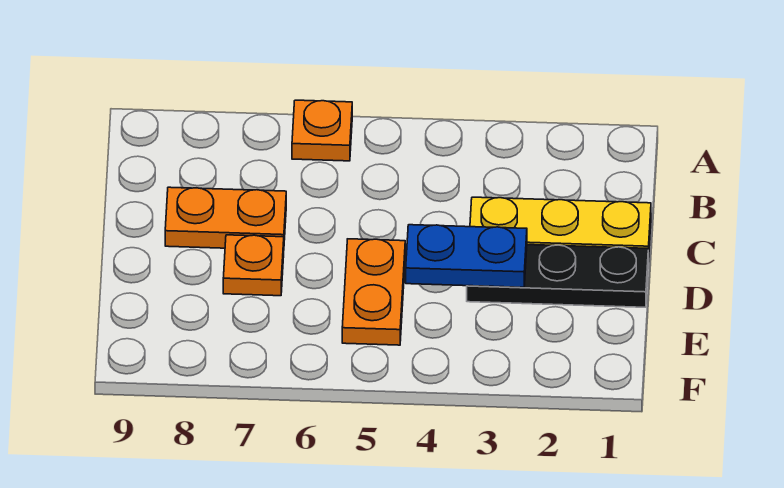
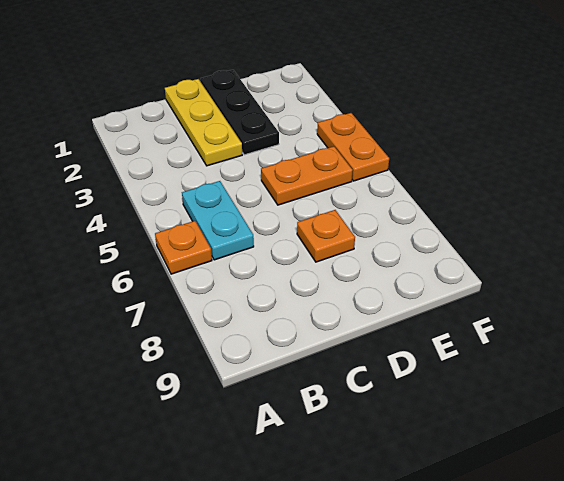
none -> cyan plate B5:B6 level 1
orange plate C7:C8 level 1 -> orange plate F4:F5 level 1
blue plate D3:D4 level 2 -> none

